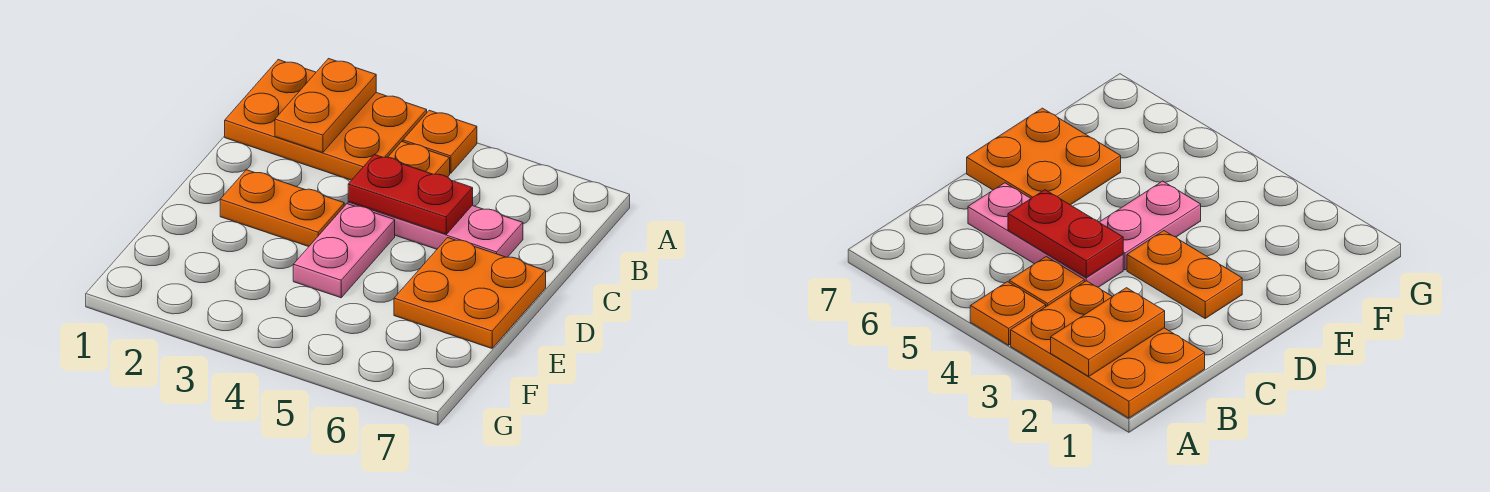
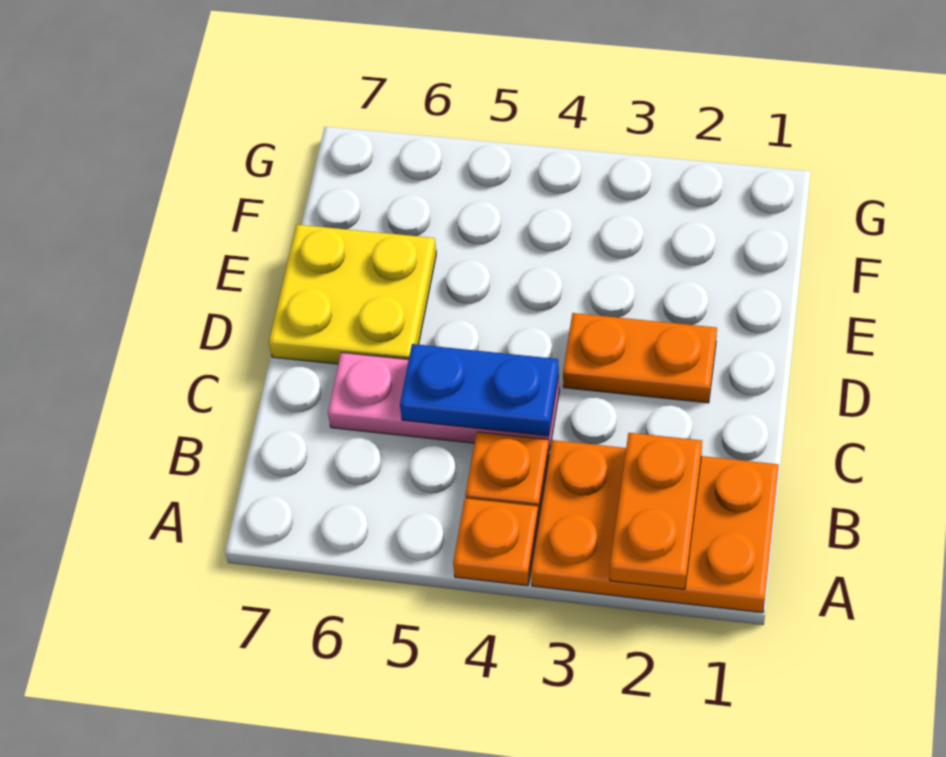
red plate C4:C5 level 2 -> blue plate C4:C5 level 2
pink plate D4:E4 level 1 -> none
orange plate D6:E7 level 1 -> yellow plate D6:E7 level 1

